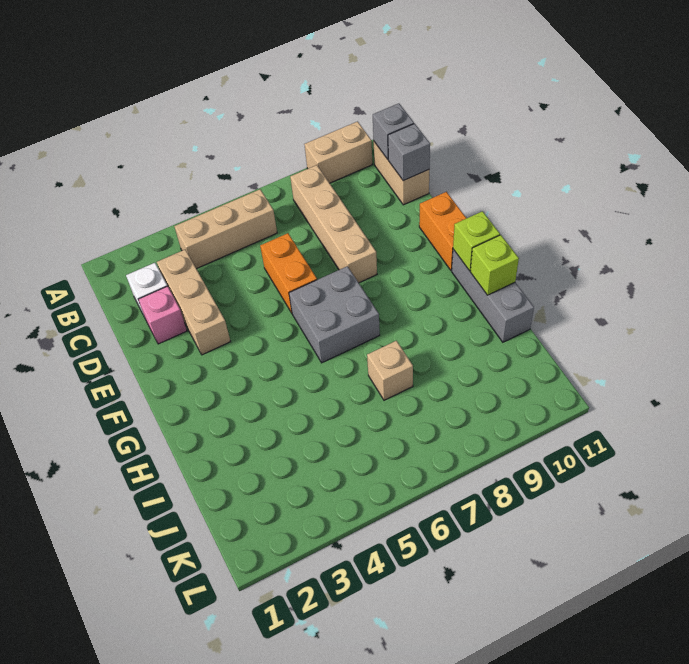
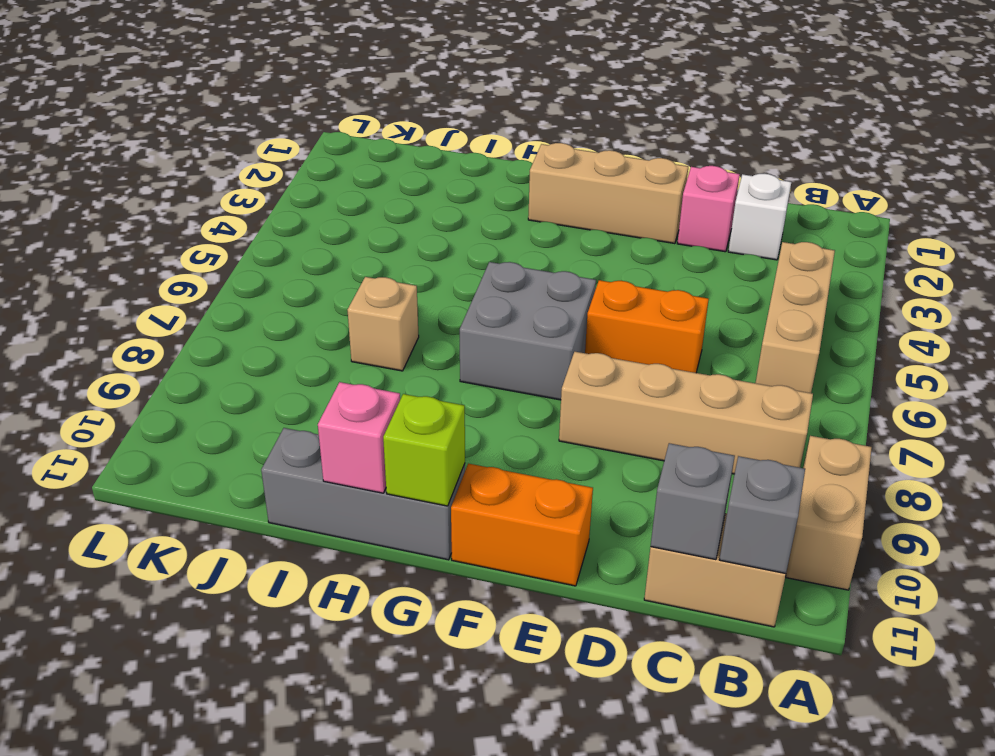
tan brick C3:E3 level 1 -> tan brick E2:G2 level 1
lime brick H11 level 2 -> pink brick H11 level 2

